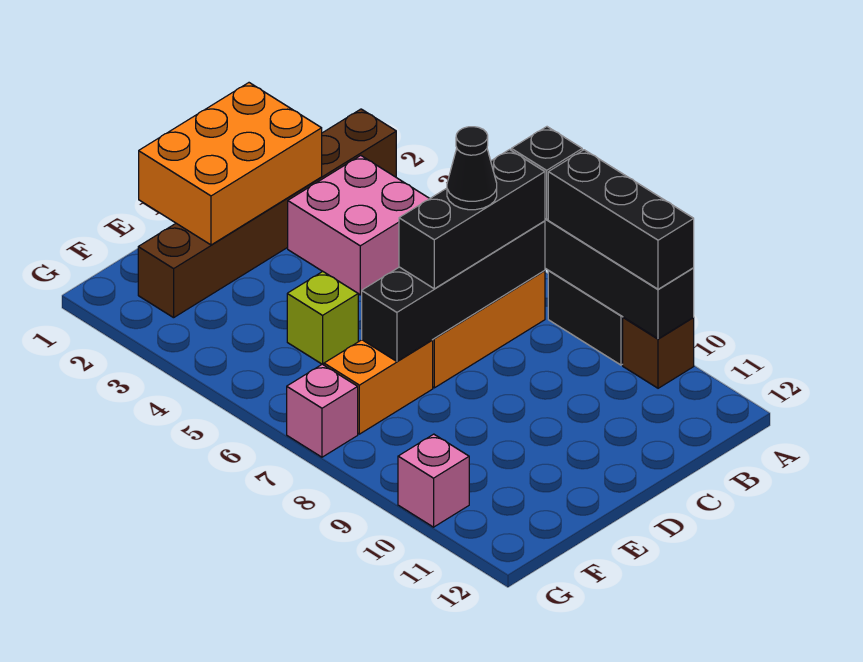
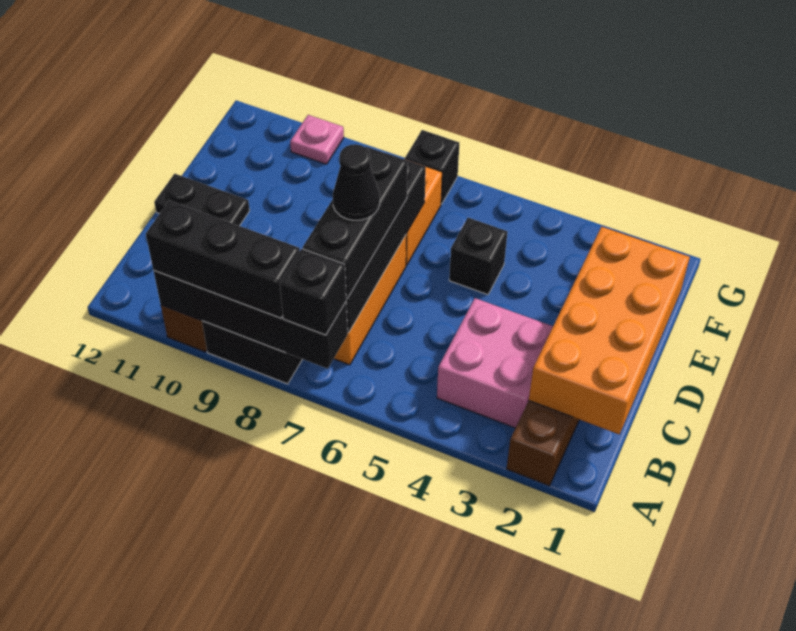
orange brick C1:E2 level 2 -> orange brick B1:E2 level 2
none -> black plate D11:D12 level 1
lime brick E5 level 1 -> black brick E5 level 1
pink brick G7 level 1 -> black brick G7 level 1
pink brick G10 level 1 -> pink plate G10 level 1

